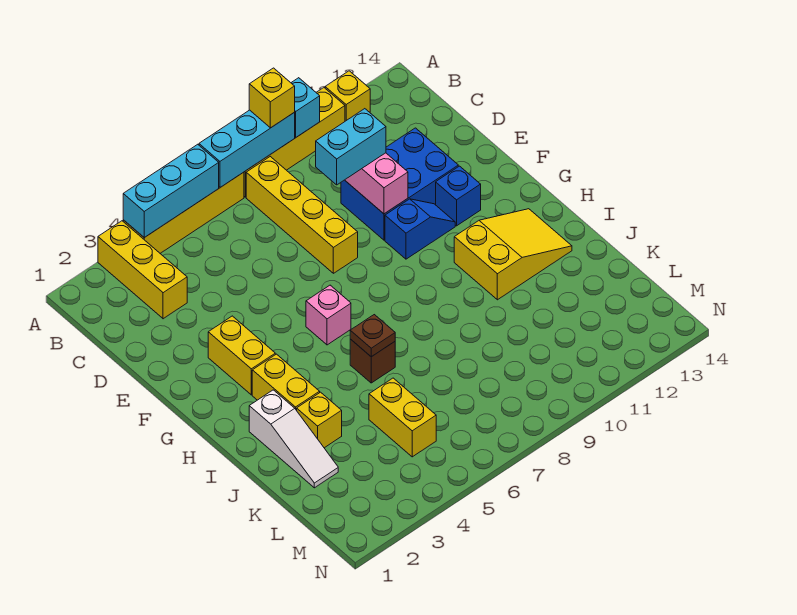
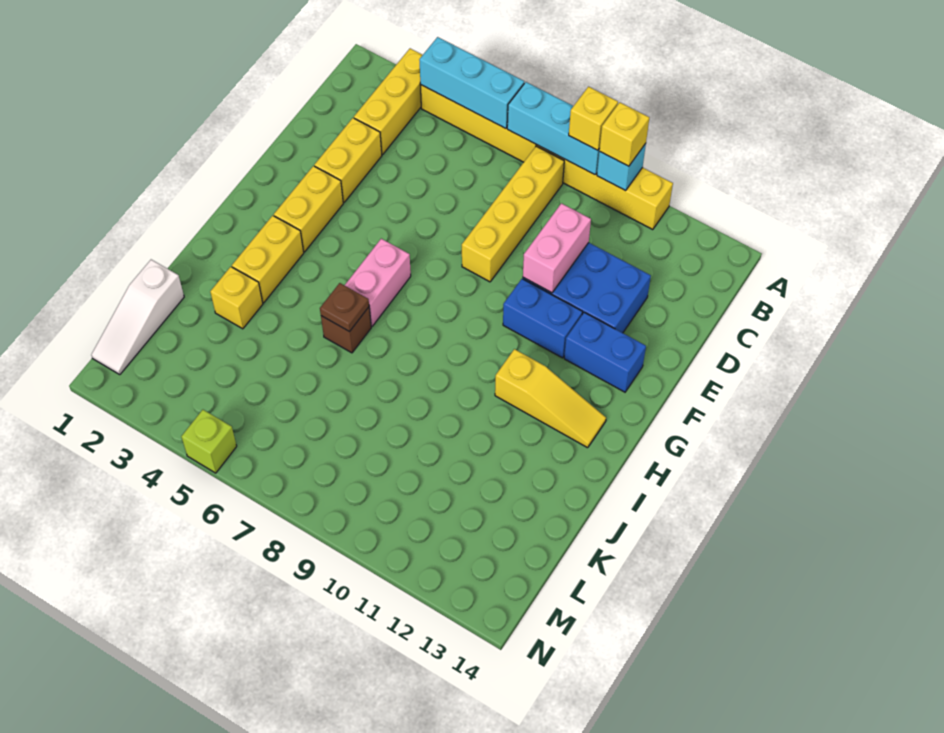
yellow brick A12 level 1 -> yellow brick A10 level 3
cyan brick D9:D10 level 3 -> none
blue slope F10:F11 level 1 top 10 -> blue brick F10:F11 level 1
blue brick F12 level 1 -> blue brick F12:F13 level 1
pink brick G6 level 1 -> pink brick G6:H6 level 1
yellow slope H11:I13 level 1 top 11 -> yellow slope H11:H13 level 1 top 11
white slope I2:K2 level 1 top I -> white slope K1:M1 level 1 top K
yellow brick K5:L5 level 1 -> yellow brick D3:E3 level 1
none -> lime brick N5 level 1

